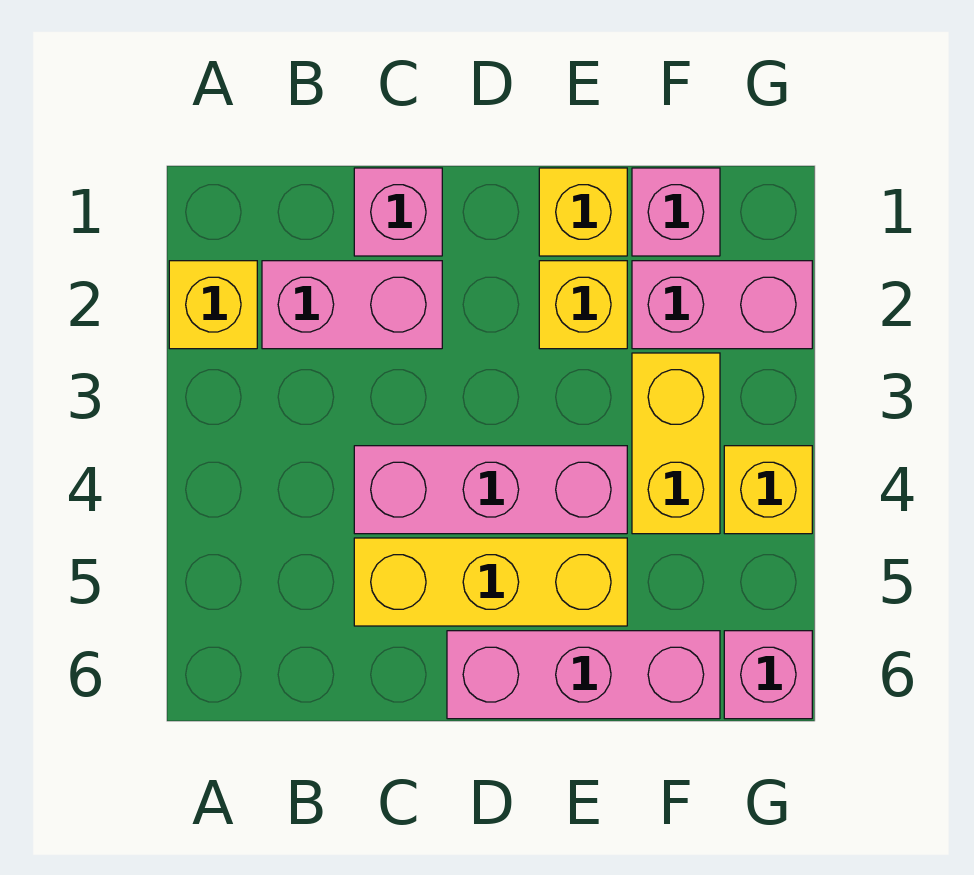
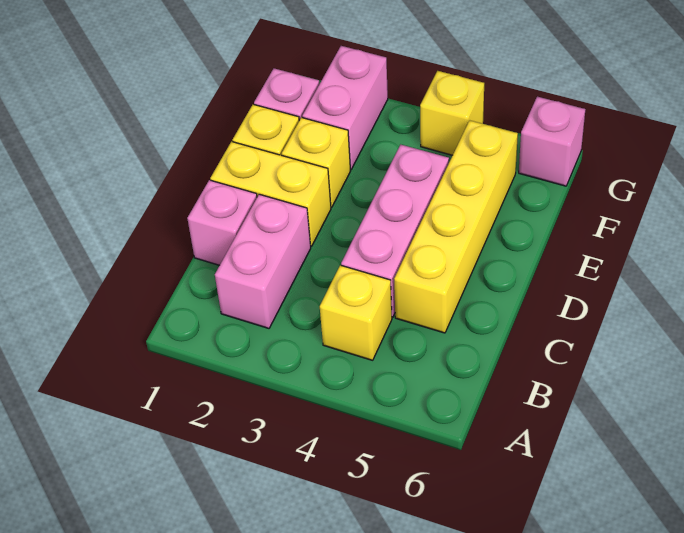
yellow brick A2 level 1 -> yellow brick B4 level 1
yellow brick C5:E5 level 1 -> yellow brick C5:F5 level 1
pink brick D6:F6 level 1 -> none
yellow brick F3:F4 level 1 -> yellow brick D1:D2 level 1

